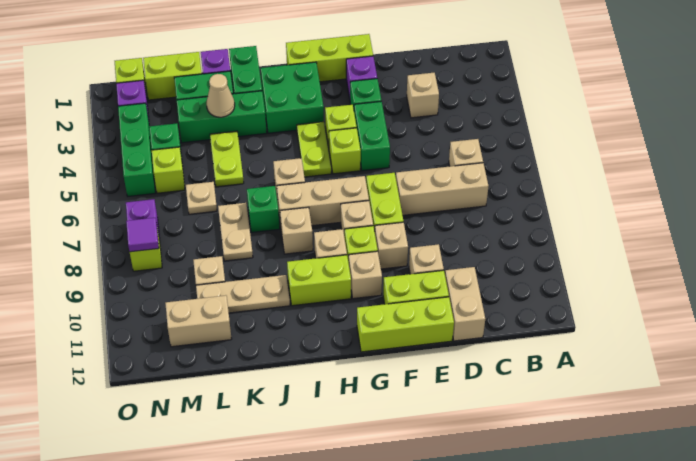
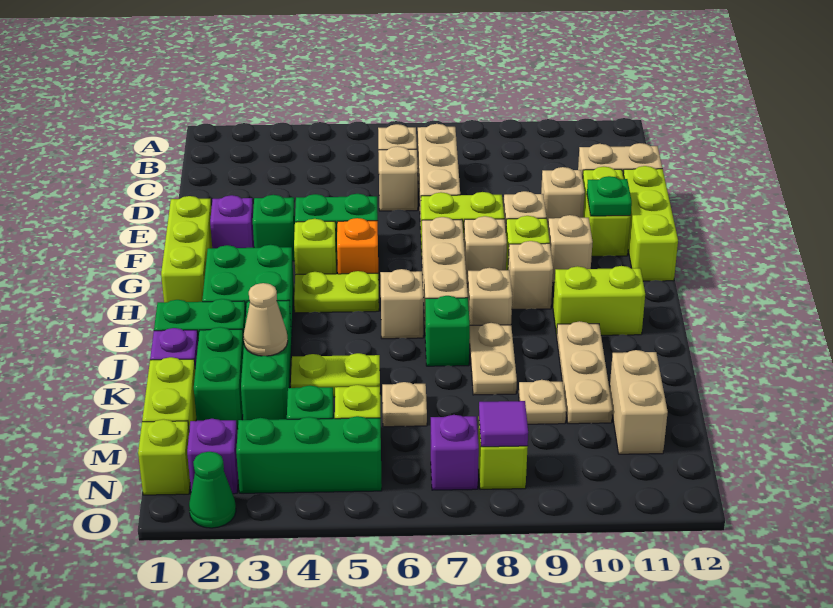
tan brick D3 level 1 -> tan brick D6 level 1
none -> green plate F11 level 2
lime brick G5 level 1 -> orange brick G5 level 1
lime brick H10:I10 level 1 -> lime brick I10:I11 level 1
tan plate K7:K8 level 1 -> tan plate J8:K8 level 1
none -> green cone O2 level 1

